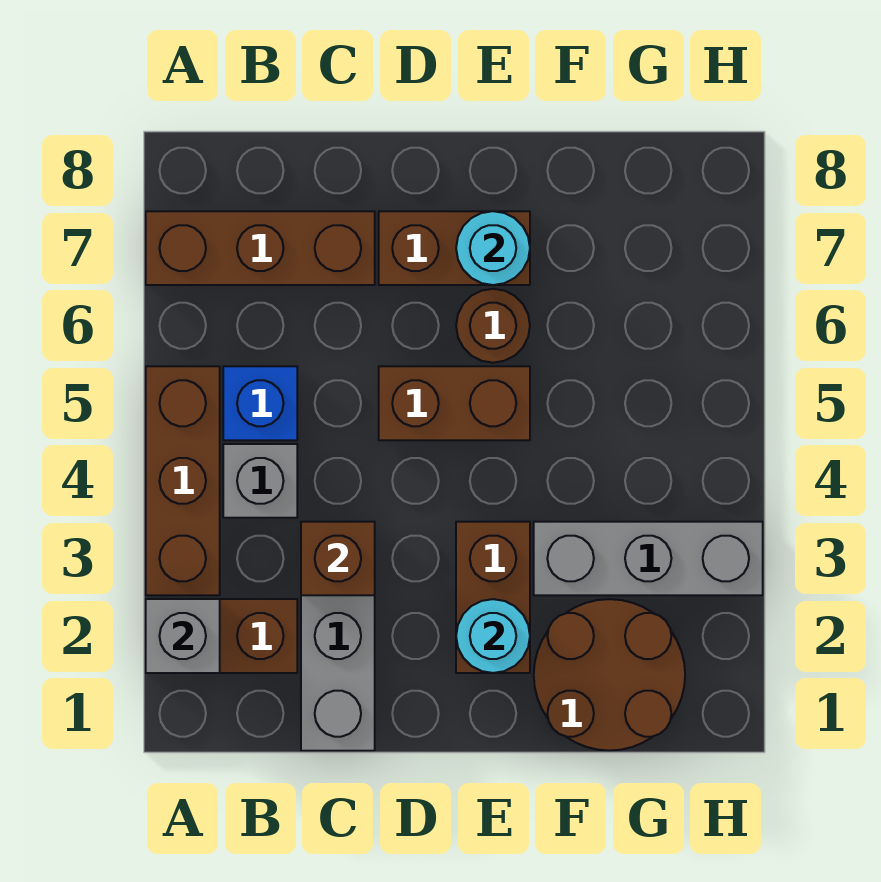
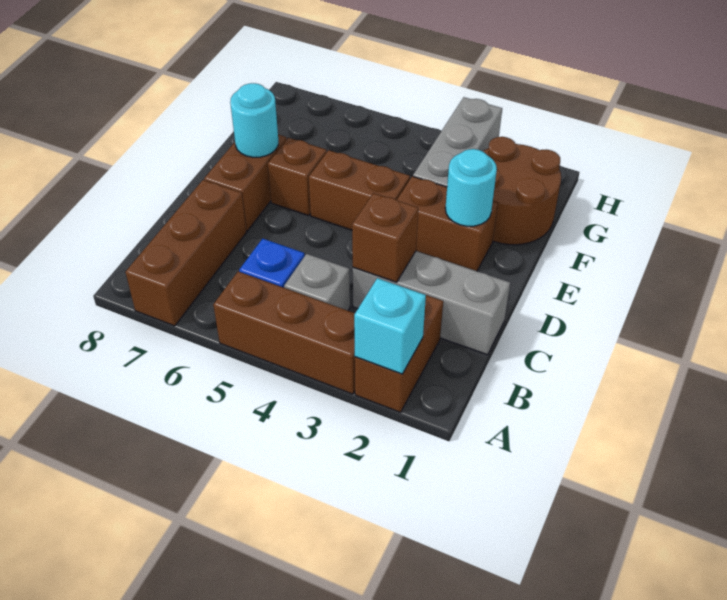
grey brick A2 level 2 -> cyan brick A2 level 2
brown brick D5:E5 level 1 -> brown brick E4:E5 level 1
brown round brick E6 level 1 -> brown brick E6 level 1

